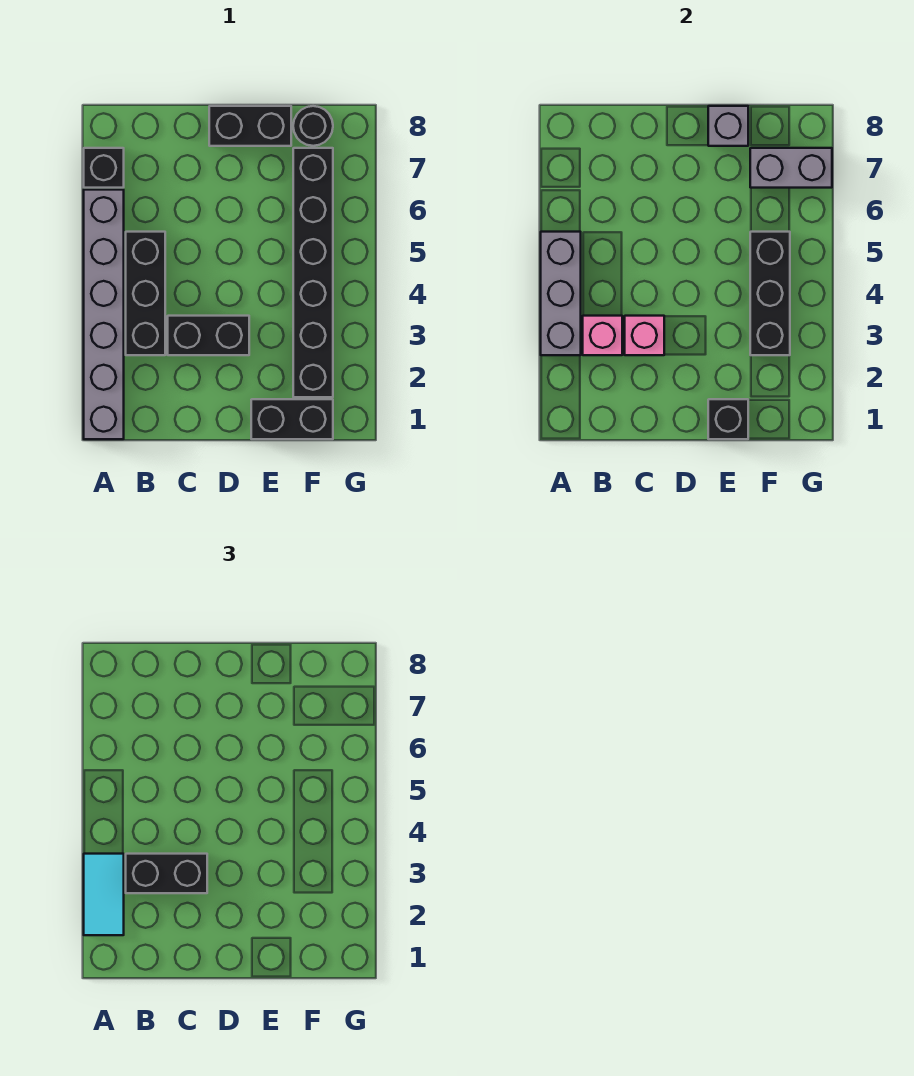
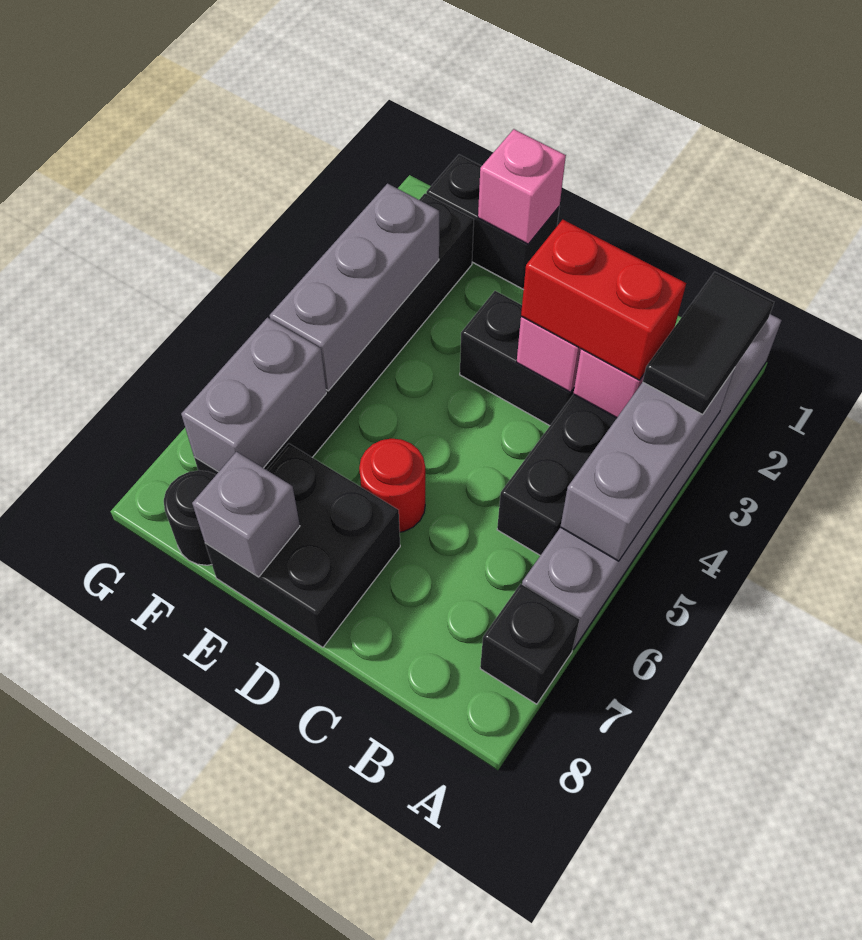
cyan tile A2:A3 level 3 -> black tile A2:A3 level 3
black brick B3:C3 level 3 -> red brick B3:C3 level 3
none -> red round brick D6 level 1
black brick D8:E8 level 1 -> black brick D7:E8 level 1
black brick E1 level 2 -> pink brick E1 level 2
black brick F3:F5 level 2 -> grey brick F3:F5 level 2
grey brick F7:G7 level 2 -> grey brick F6:F7 level 2

